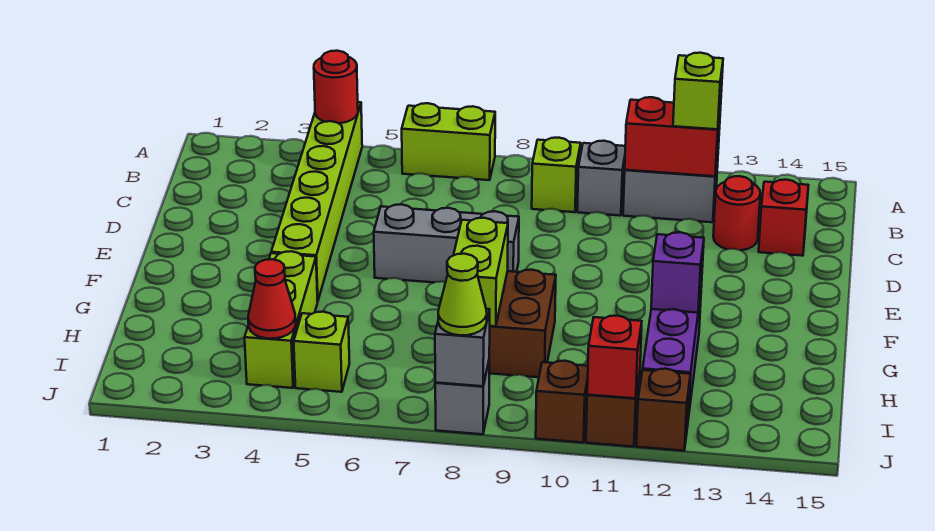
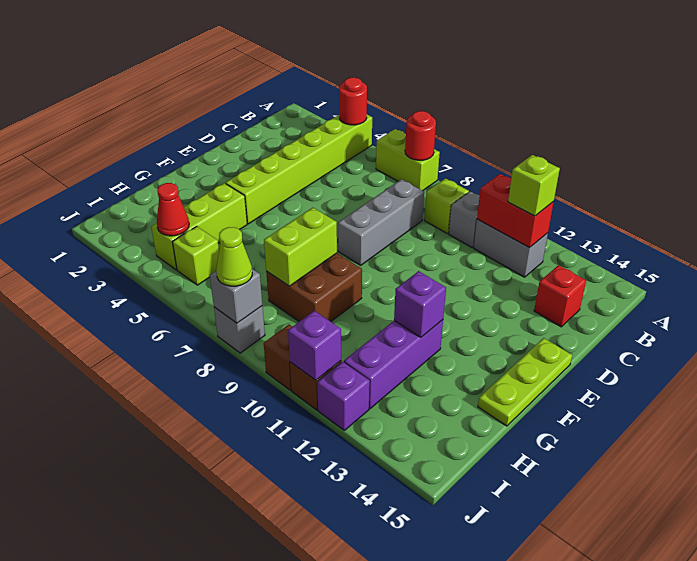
red round brick C13 level 1 -> red round brick A7 level 2
grey brick E6:E8 level 1 -> grey brick C8:E8 level 1
none -> lime plate E15:G15 level 1
red brick J11 level 2 -> purple brick J11 level 2
brown brick J12 level 1 -> purple brick J12 level 1

